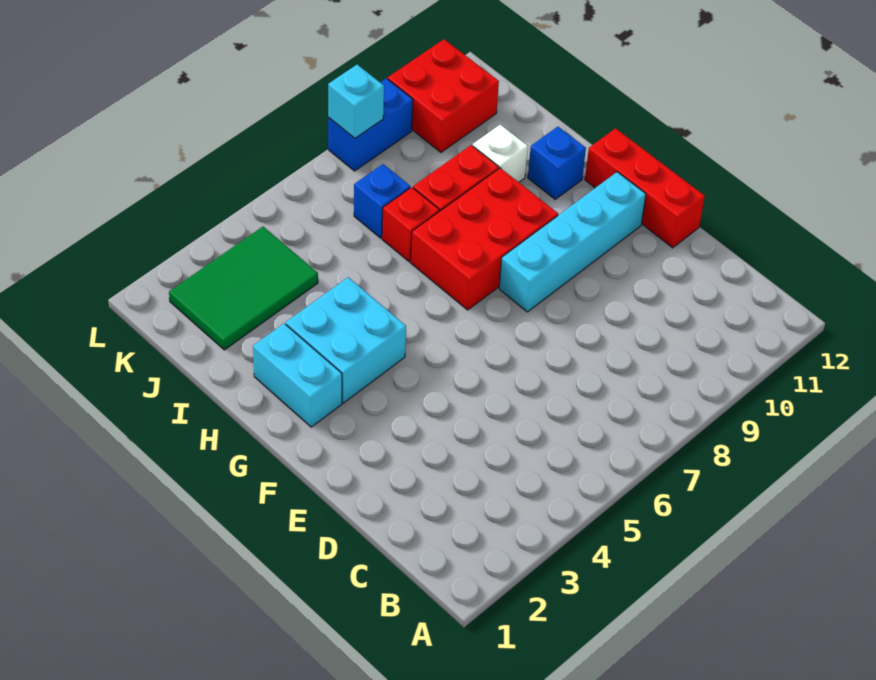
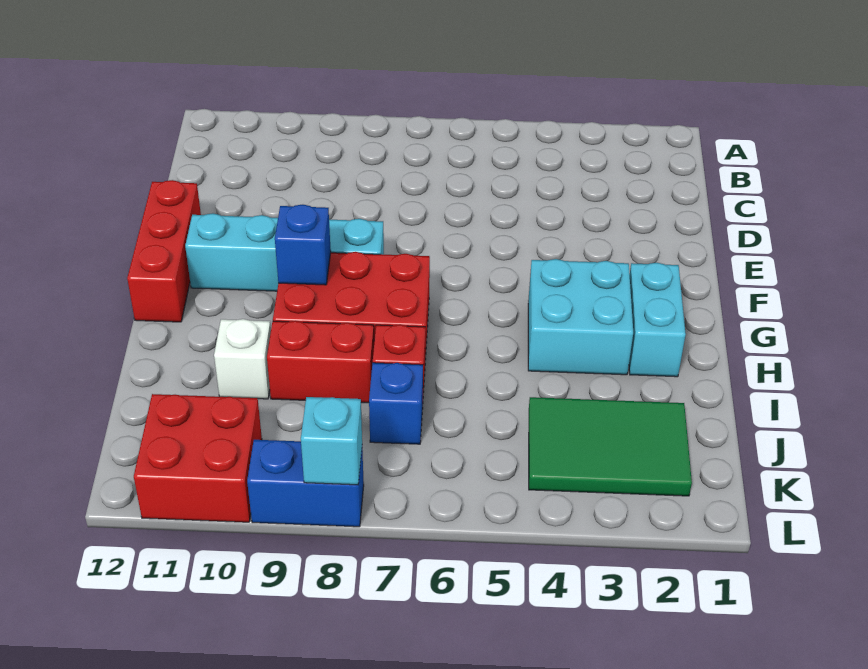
blue brick H11 level 1 -> blue brick G9 level 2

